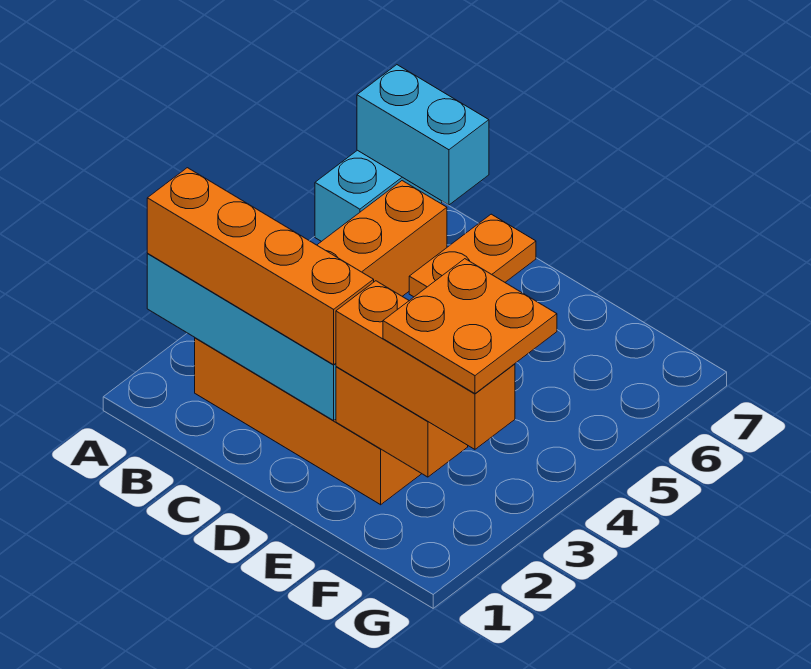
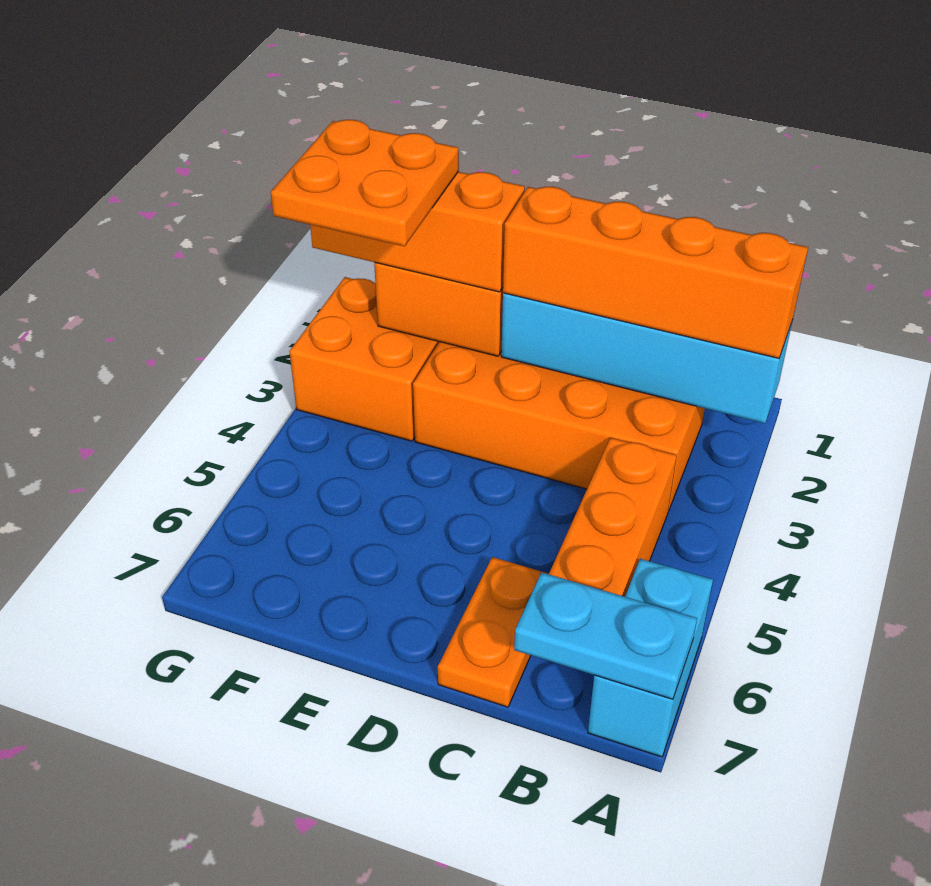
cyan brick A7:B7 level 2 -> cyan plate A7:B7 level 2
none -> orange brick F2:G3 level 1

